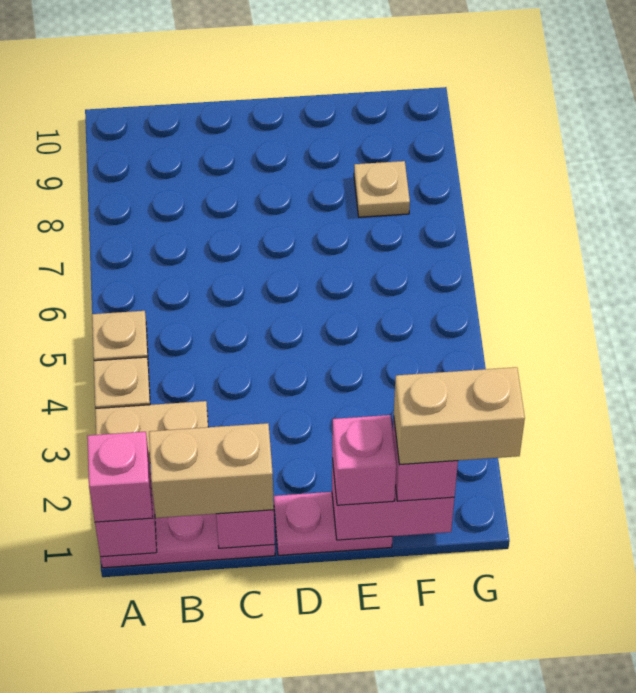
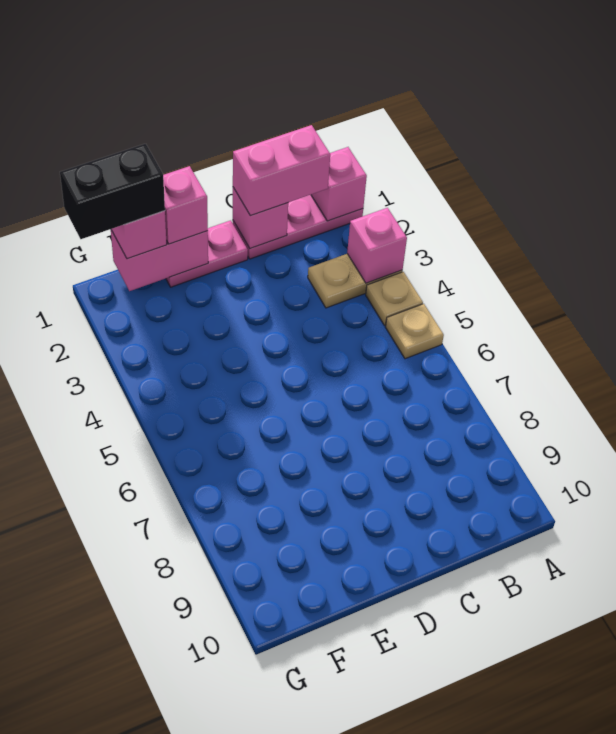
pink brick A1 level 3 -> pink brick A3 level 2
tan brick B1:C1 level 3 -> pink brick B1:C1 level 3
tan brick F1:G1 level 4 -> black brick F1:G1 level 4
tan plate F8 level 1 -> none

